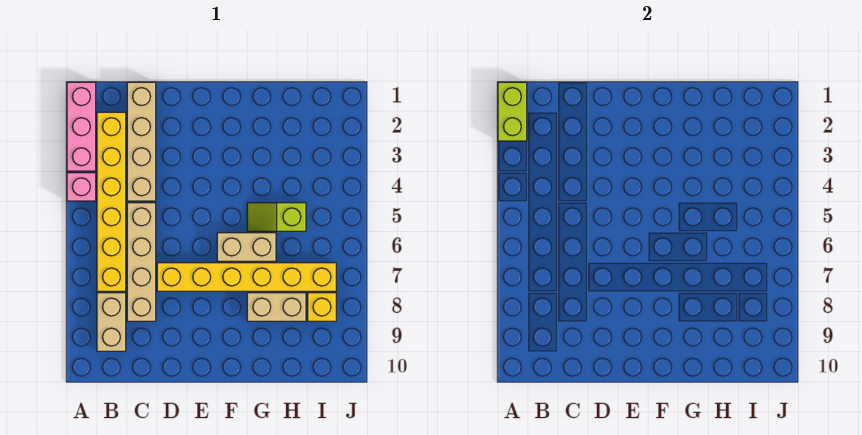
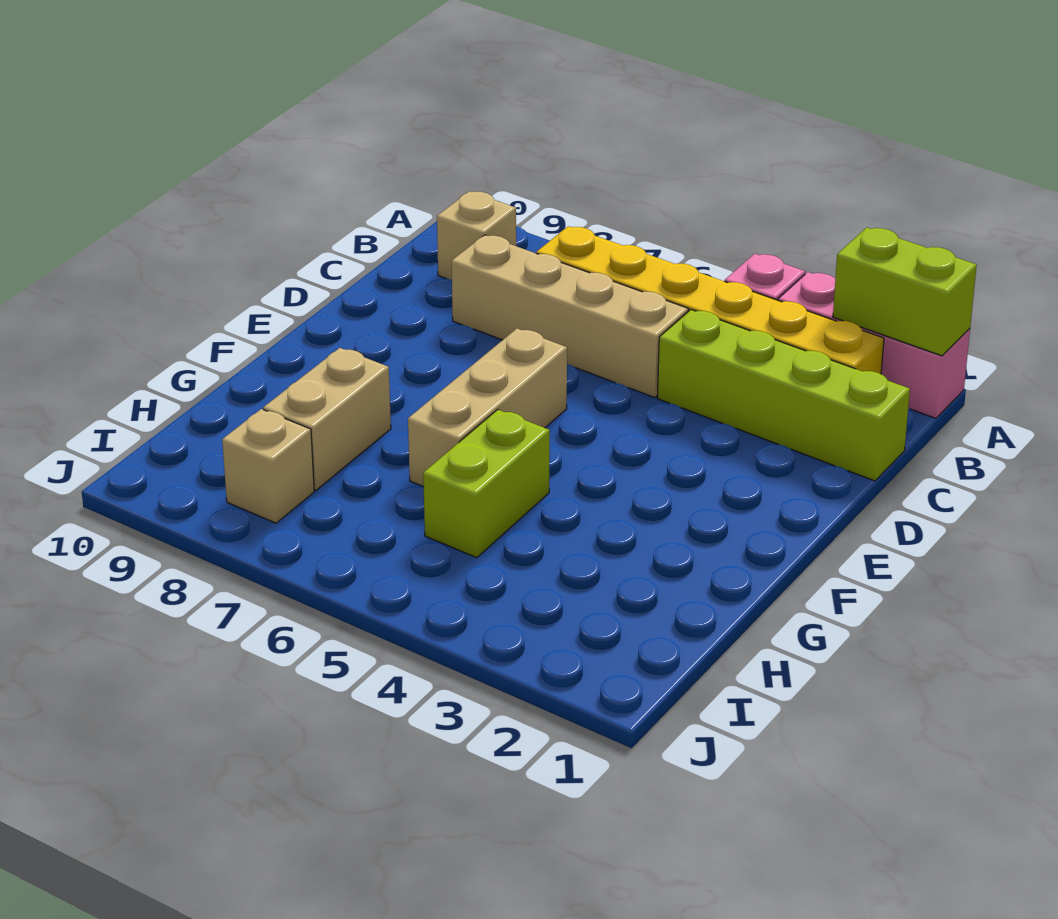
tan brick B8:B9 level 1 -> tan brick B9 level 1
tan brick C1:C4 level 1 -> lime brick C1:C4 level 1
yellow brick D7:I7 level 1 -> none
tan brick F6:G6 level 1 -> tan brick E6:G6 level 1
lime slope G5:H5 level 1 top H -> lime brick G5:H5 level 1
yellow brick I8 level 1 -> tan brick I8 level 1

